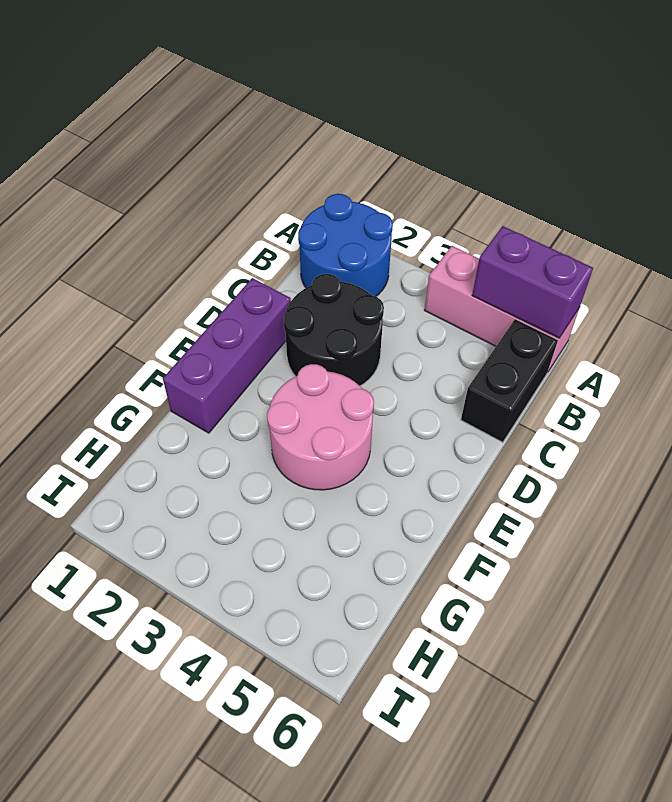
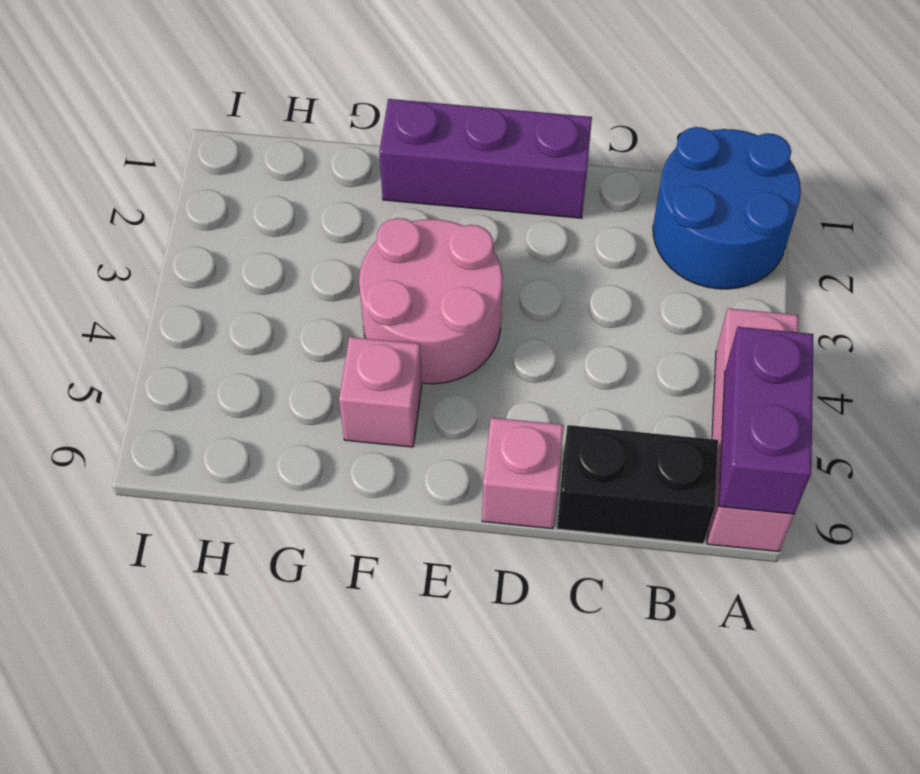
black round brick C2:D3 level 1 -> none
none -> pink brick D6 level 1
none -> pink brick F5 level 1

